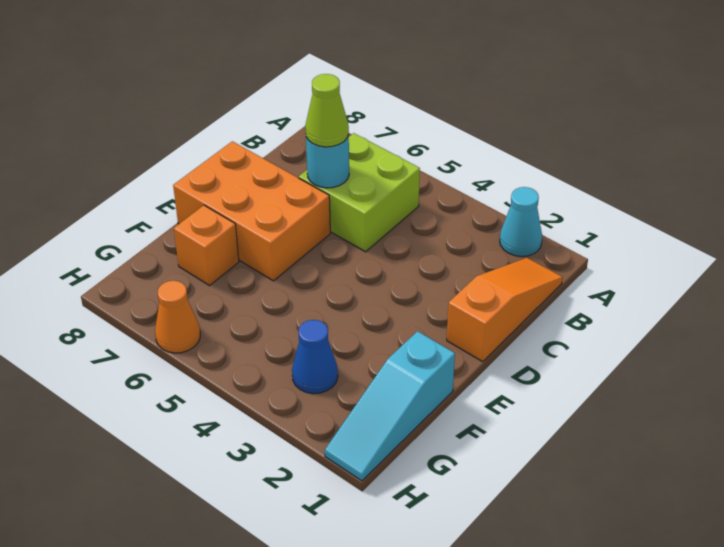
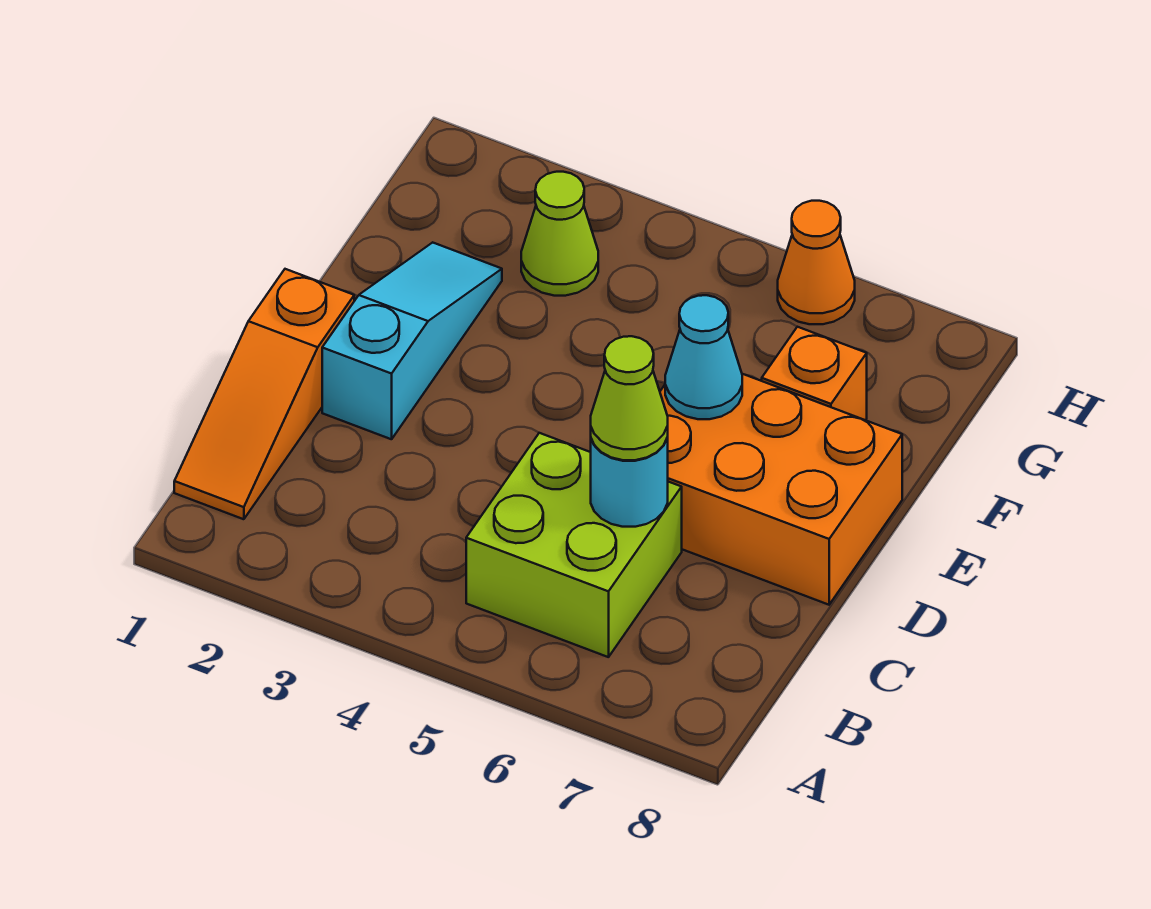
cyan cone A2 level 1 -> cyan cone E6 level 2
cyan slope F1:H1 level 1 top F -> cyan slope D2:F2 level 1 top D
blue cone G3 level 1 -> lime cone G3 level 1

